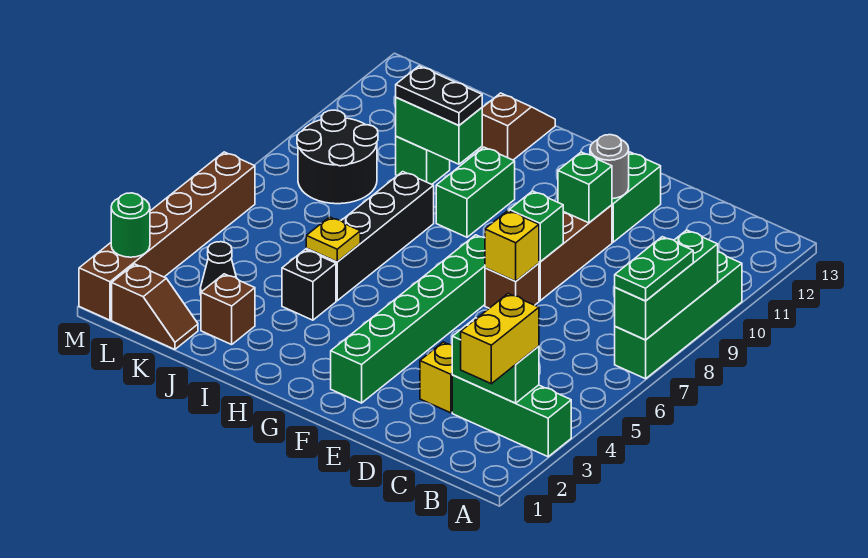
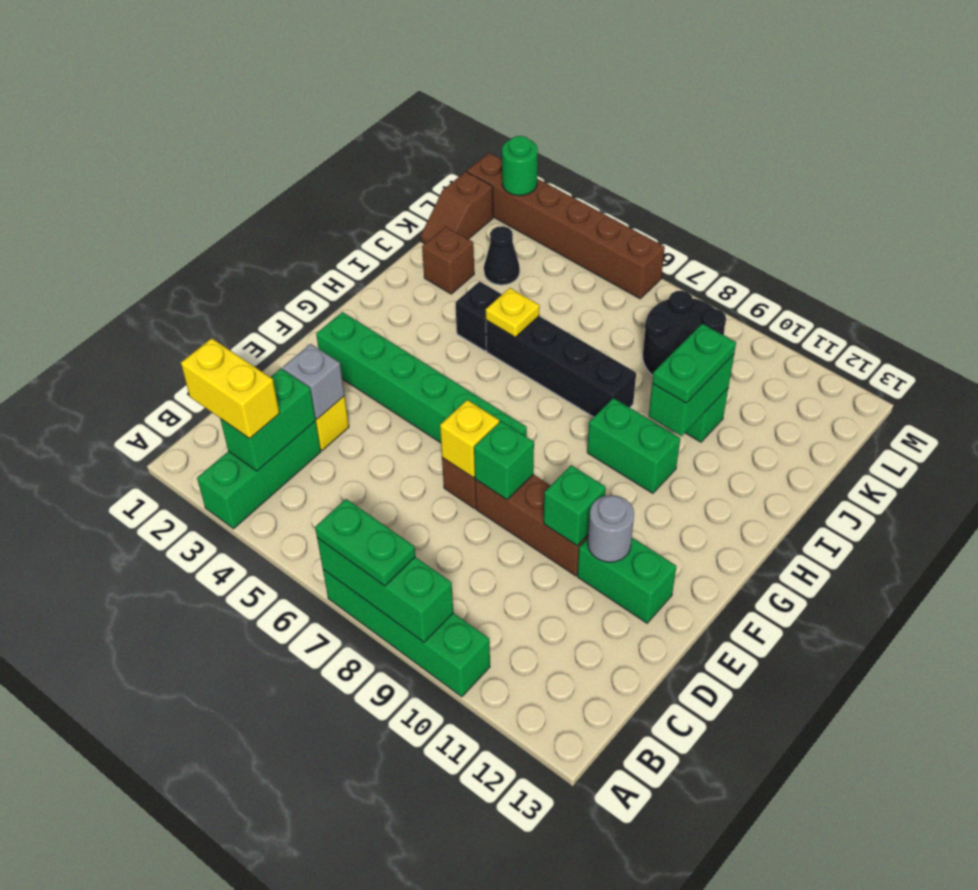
none -> grey brick D3 level 2
black plate I10:J10 level 3 -> green plate I10:J10 level 3
brown slope I12:I13 level 1 top 12 -> none

